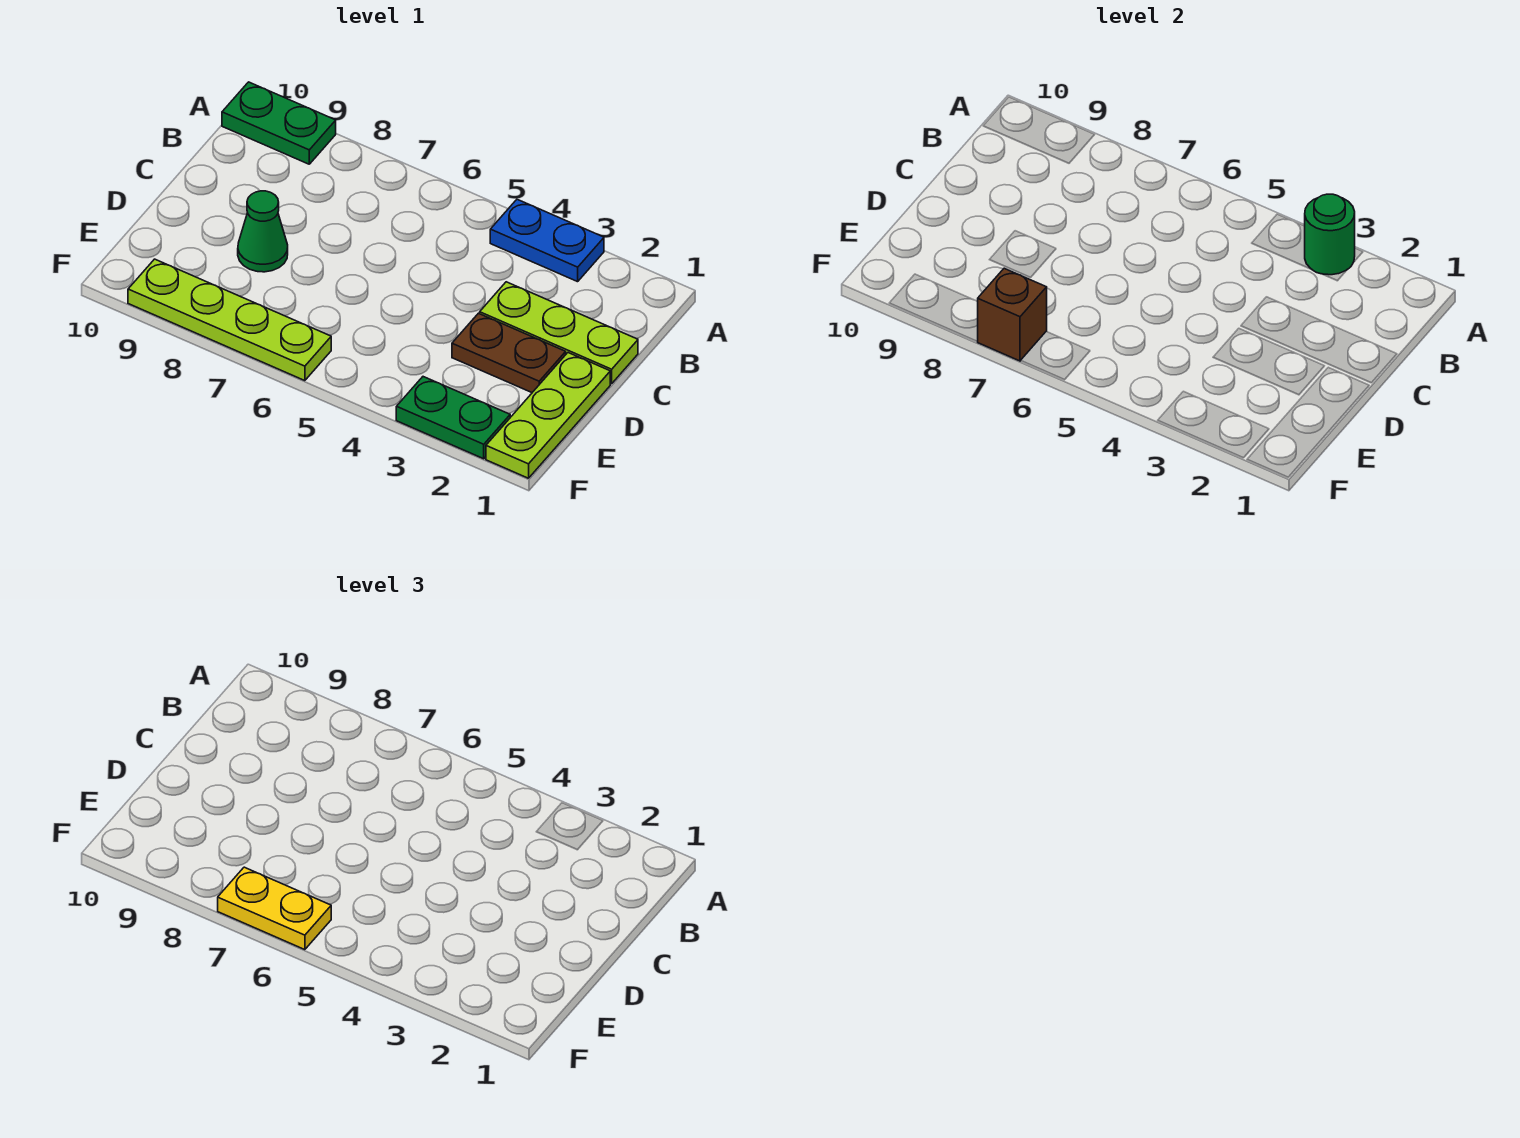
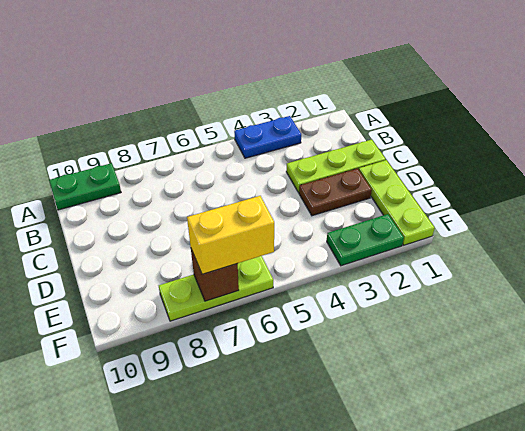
green round brick A3 level 2 -> none
green cone D8 level 1 -> none
lime plate F6:F9 level 1 -> lime plate F6:F8 level 1
yellow plate F6:F7 level 3 -> yellow brick F6:F7 level 3

